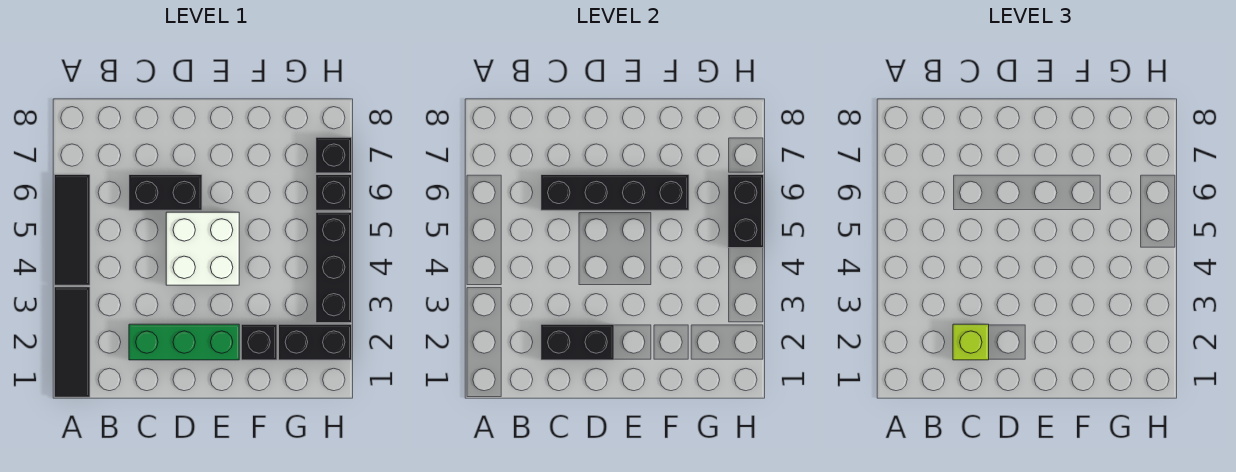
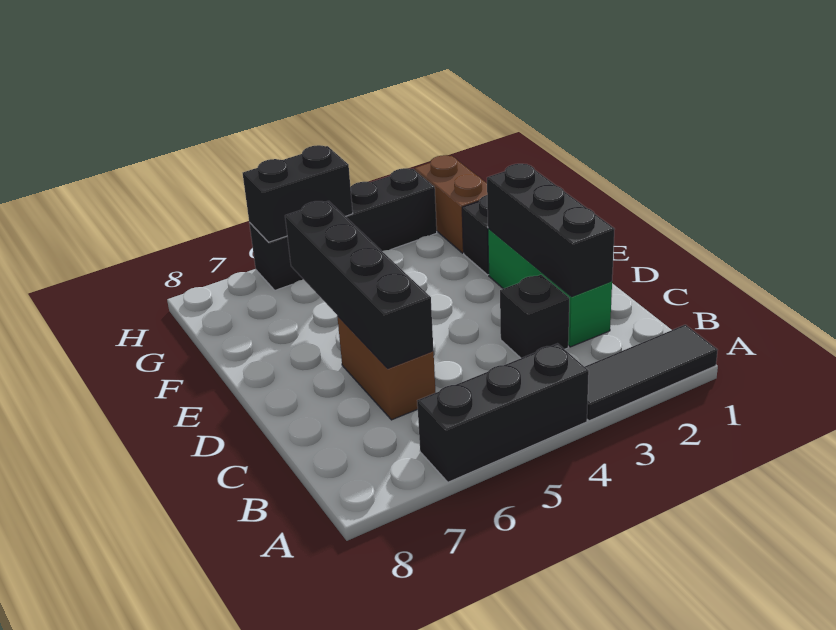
black tile A4:A6 level 1 -> black brick A4:A6 level 1
black brick C2:D2 level 2 -> black brick C2:E2 level 2
lime brick C2 level 3 -> none
black brick C6:D6 level 1 -> brown brick C6:D6 level 1
white brick D4:E5 level 1 -> none
black brick G2:H2 level 1 -> brown brick G2:H2 level 1
black brick H7 level 1 -> black brick C3 level 1

